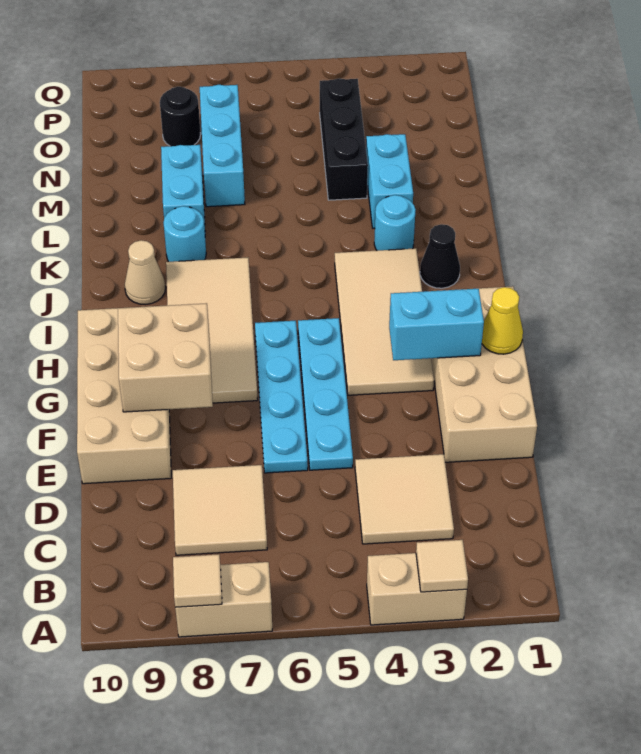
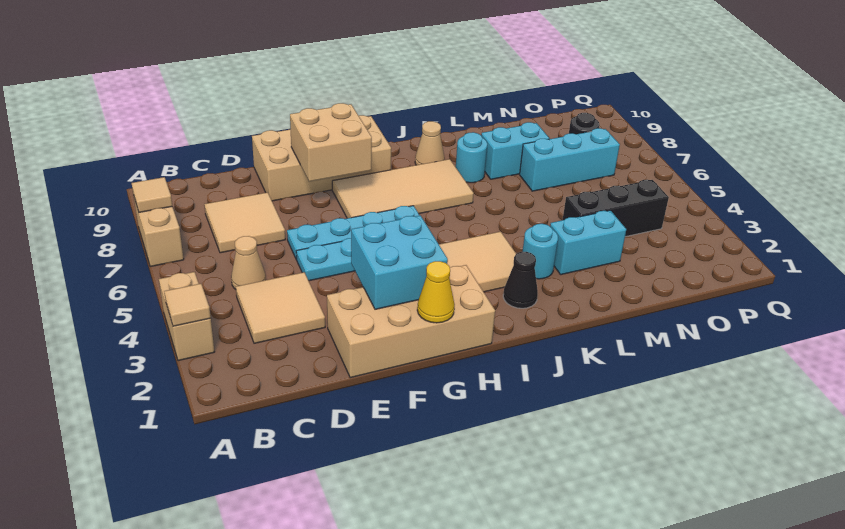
none -> tan cone C5 level 1
cyan brick G2:G3 level 2 -> cyan brick F2:G3 level 2

